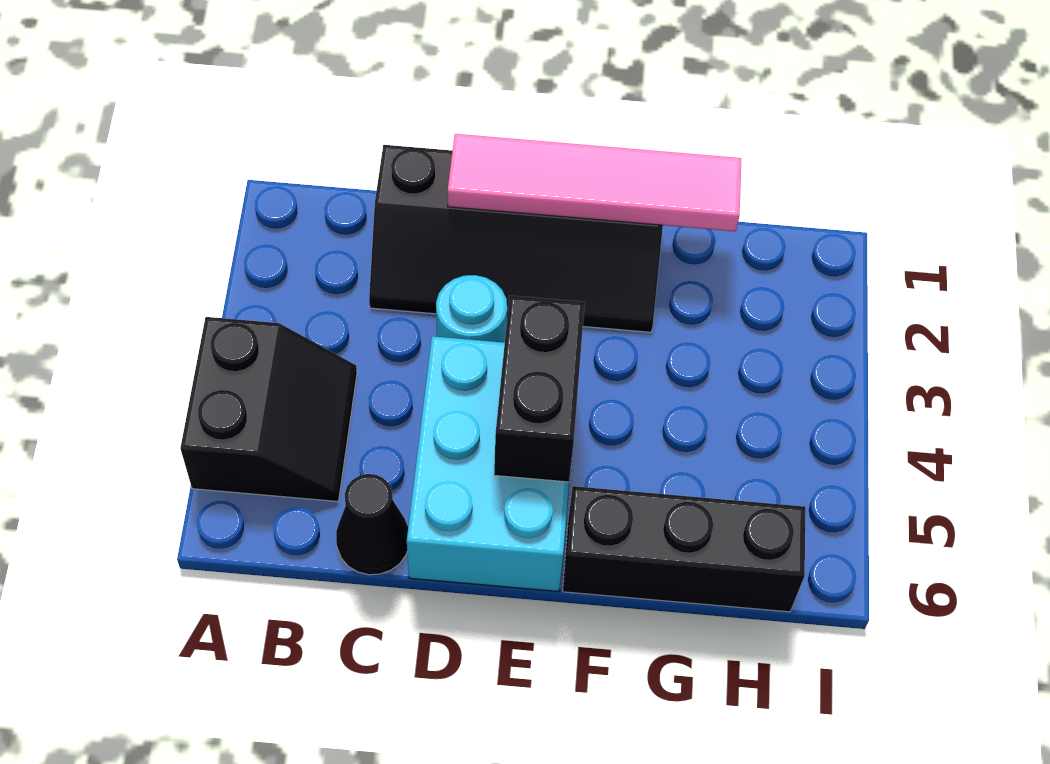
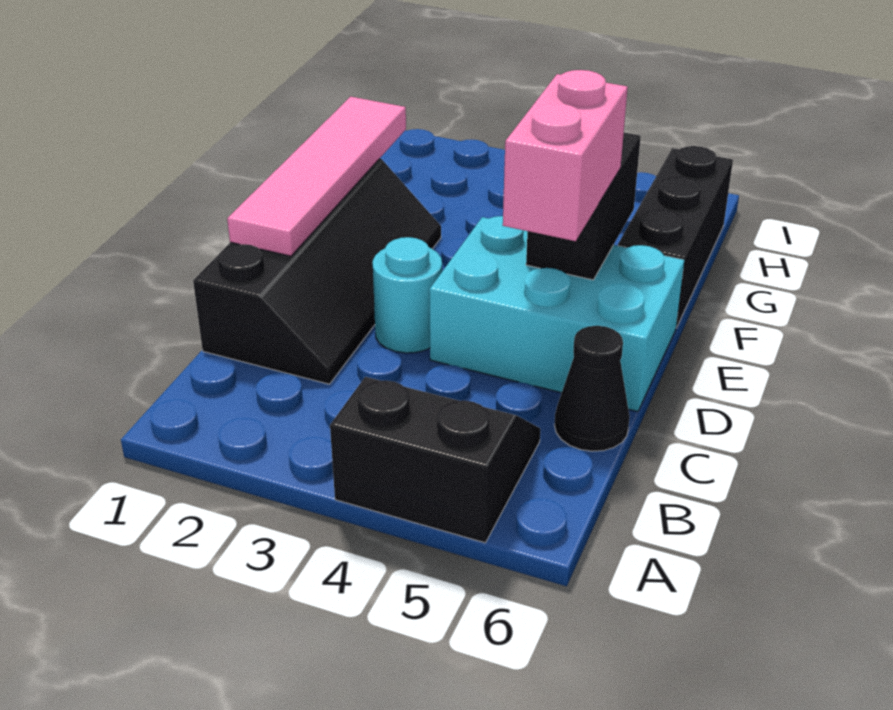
none -> pink brick D5:E5 level 3
black brick E4:E5 level 2 -> black brick E5:F5 level 2

